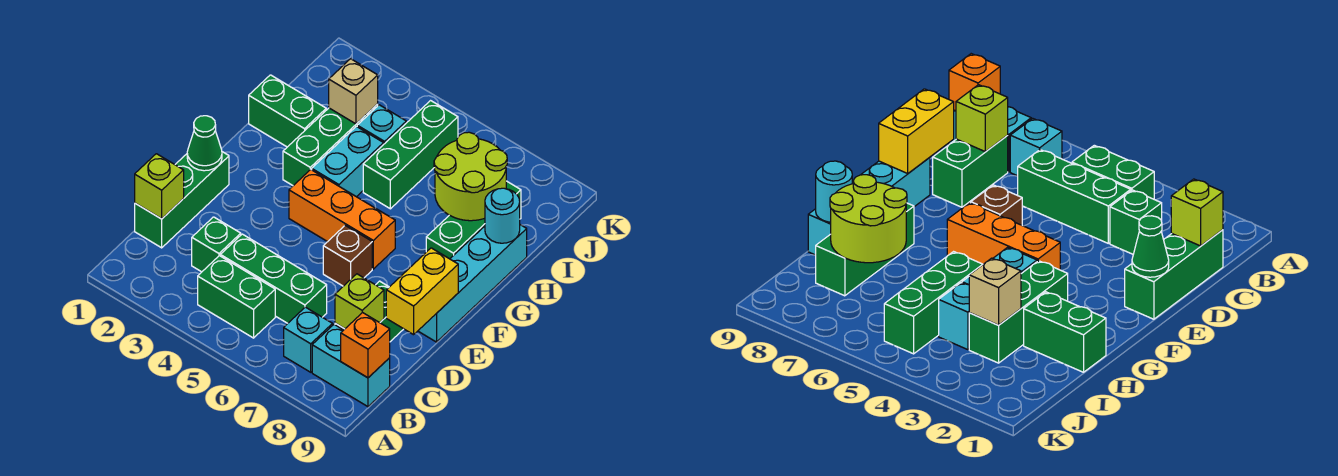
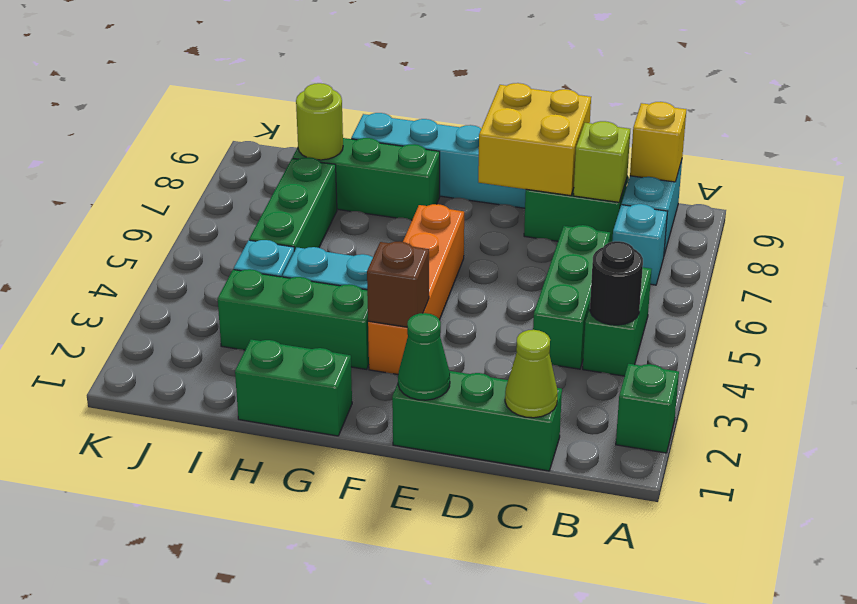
none -> black round brick B4 level 2
orange brick B9 level 2 -> yellow brick B9 level 2
lime brick C1 level 2 -> lime cone C1 level 2
green brick C3 level 1 -> green brick A2 level 1
yellow brick D9:E9 level 2 -> yellow brick D8:E9 level 2
brown brick E6 level 1 -> brown brick F3 level 2
orange brick F4:F6 level 1 -> orange brick F3:F6 level 1
green brick H1:H2 level 1 -> green brick G1:H1 level 1
green brick H5:J5 level 1 -> green brick I5:I7 level 1
lime round brick H7:I8 level 2 -> lime round brick I8 level 2
cyan round brick H9 level 2 -> none
tan brick I3 level 2 -> none

